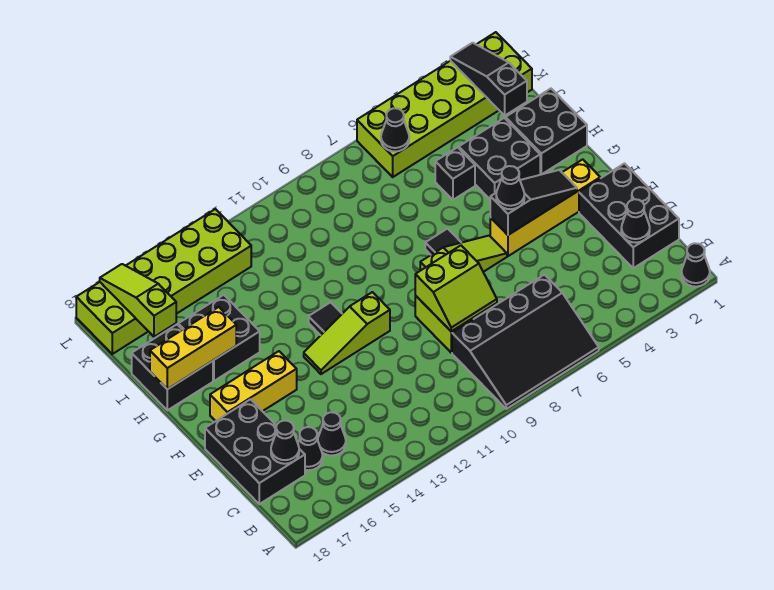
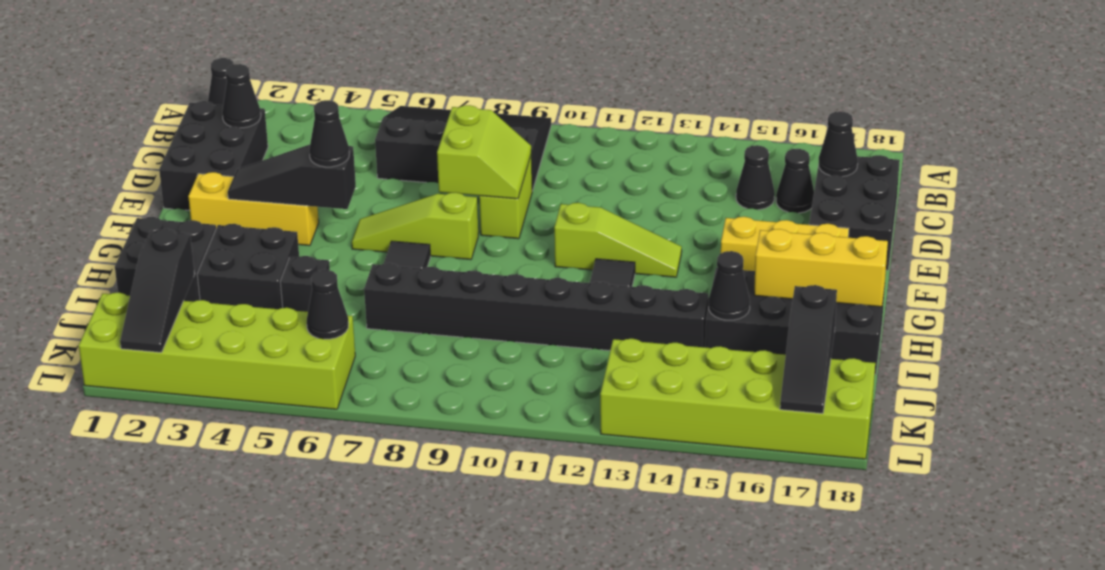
lime slope D8:E9 level 2 top E -> lime slope D8:E9 level 2 top 8
yellow brick F2:F5 level 1 -> yellow brick F2:F4 level 1
none -> black brick I7:I14 level 1
none -> black cone I15 level 2
lime slope J17:L17 level 2 top J -> black slope J17:L17 level 2 top J

